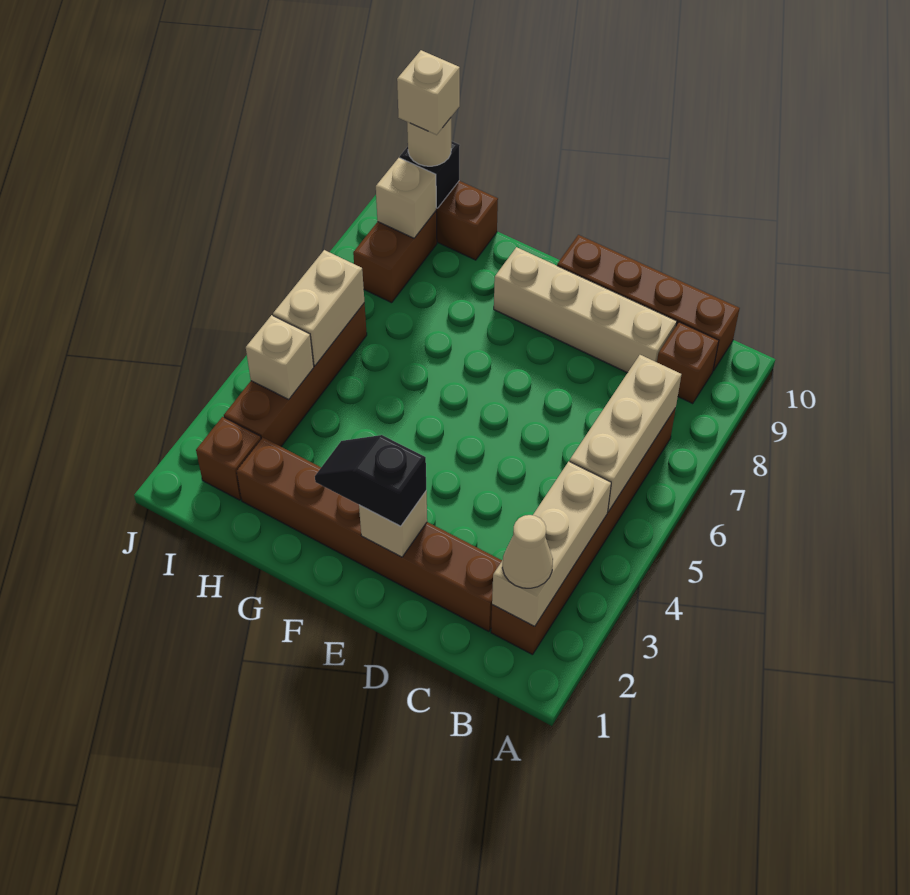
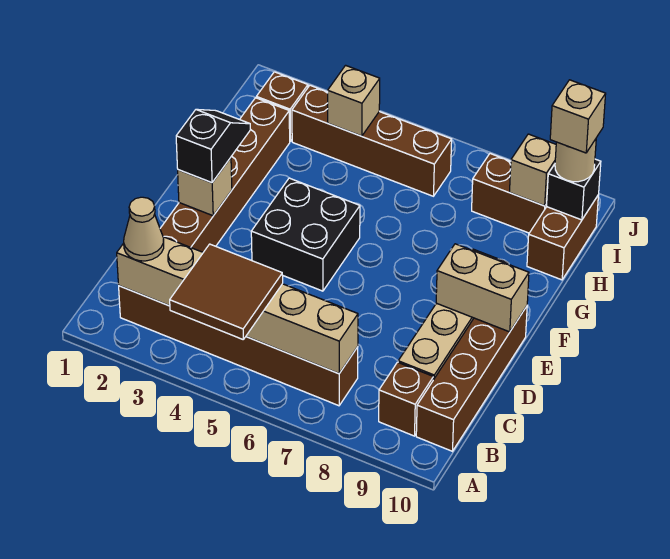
none -> brown tile A4:B5 level 3
none -> black brick E4:F5 level 1
tan brick I5:I6 level 2 -> tan brick E9:E10 level 2

